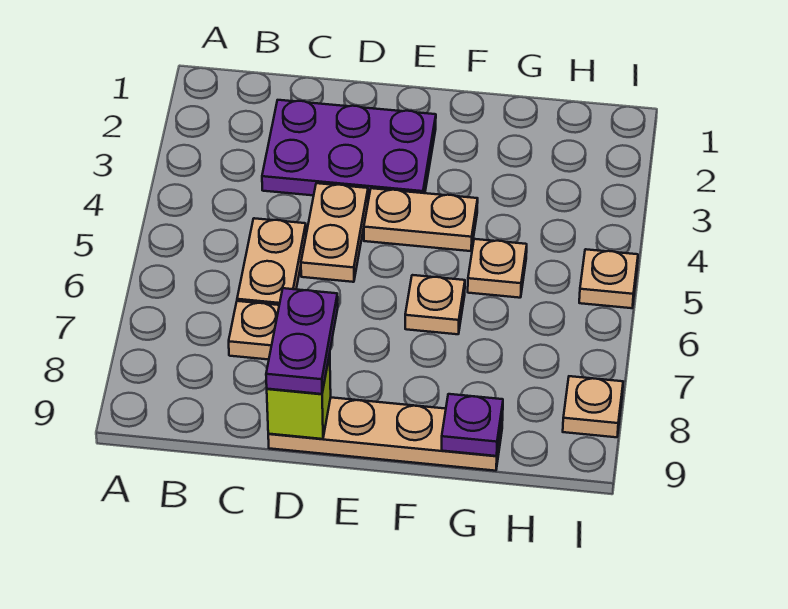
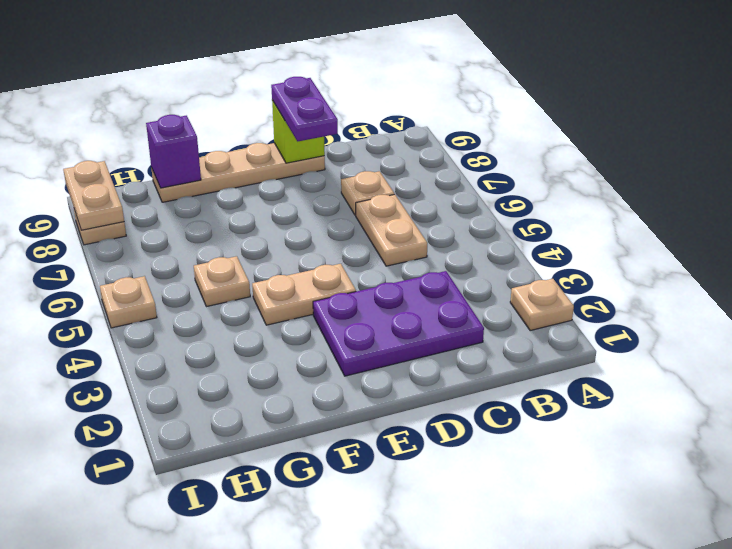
tan plate D4:D5 level 1 -> tan plate I8:I9 level 2
tan plate F6 level 1 -> tan plate A2 level 1
purple plate G9 level 2 -> purple brick G9 level 2

